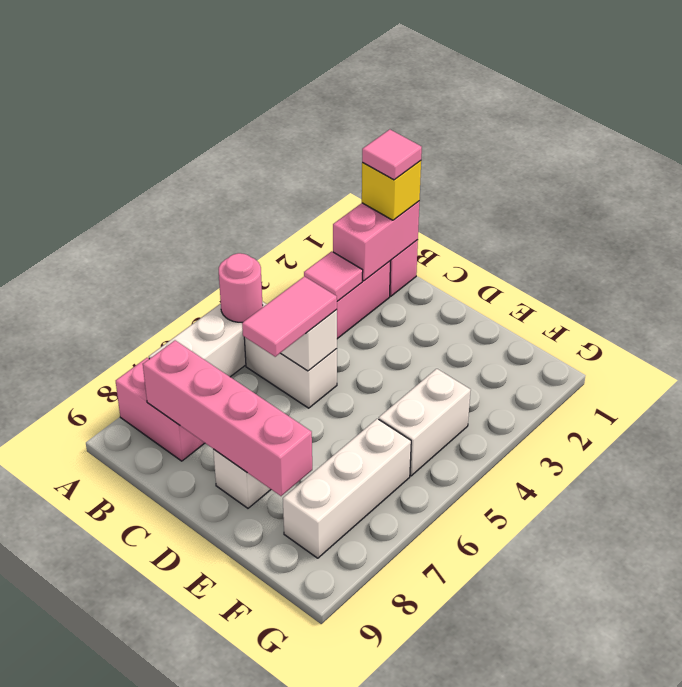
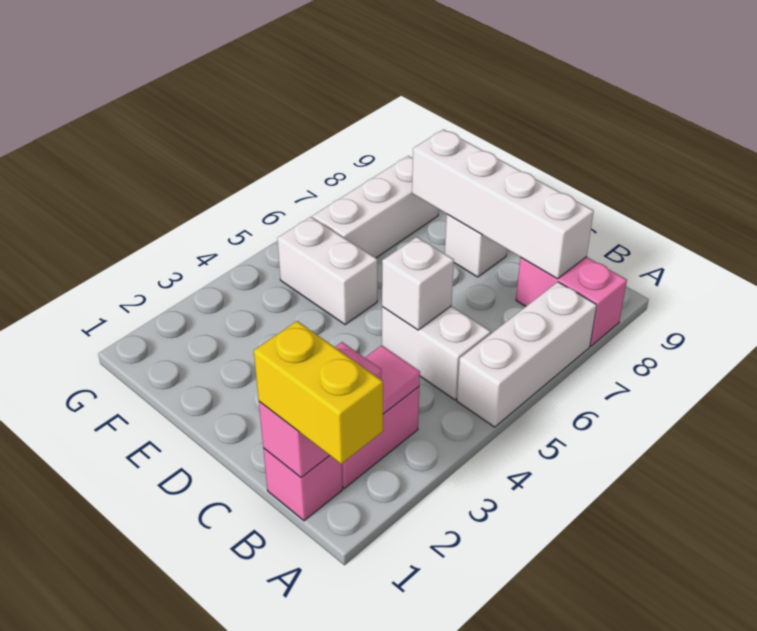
pink round brick A5 level 2 -> none
yellow brick B1 level 3 -> yellow brick A1:B1 level 3
pink tile B1 level 4 -> none
pink brick B8:E8 level 2 -> white brick B8:E8 level 2
pink tile C5:C6 level 3 -> none
white brick F4:F5 level 1 -> white brick E5:F5 level 1

